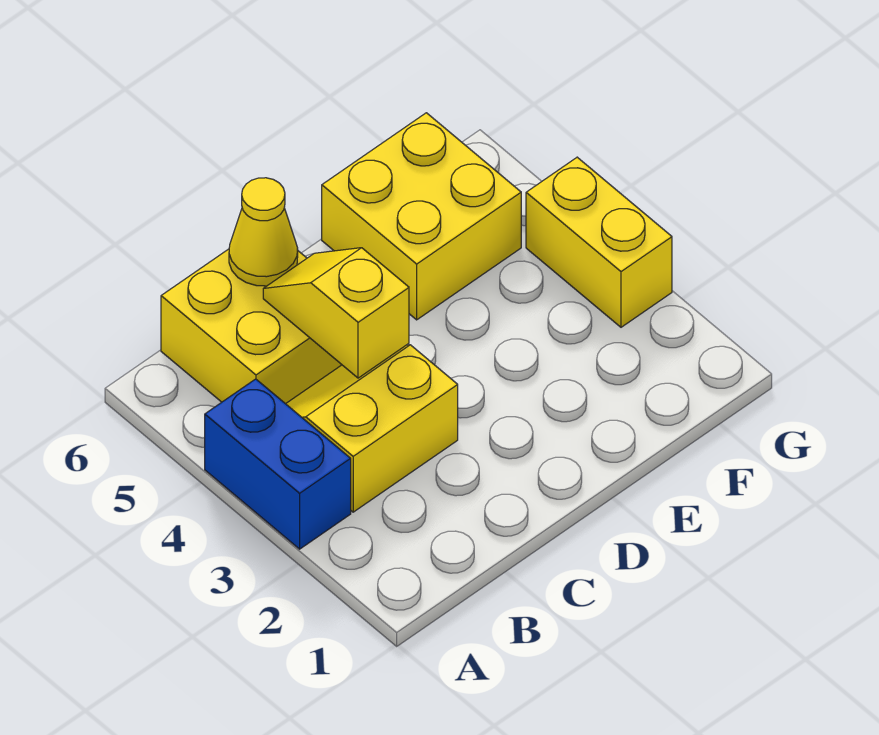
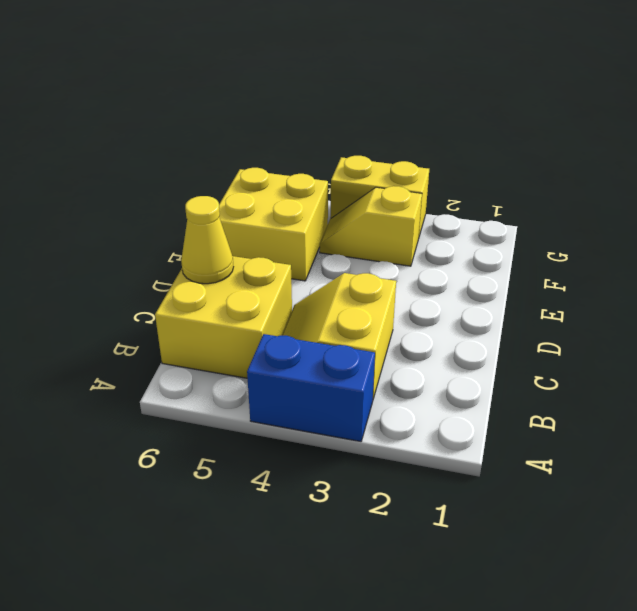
yellow slope C4:C5 level 2 top 4 -> yellow slope F3:F4 level 1 top 3

